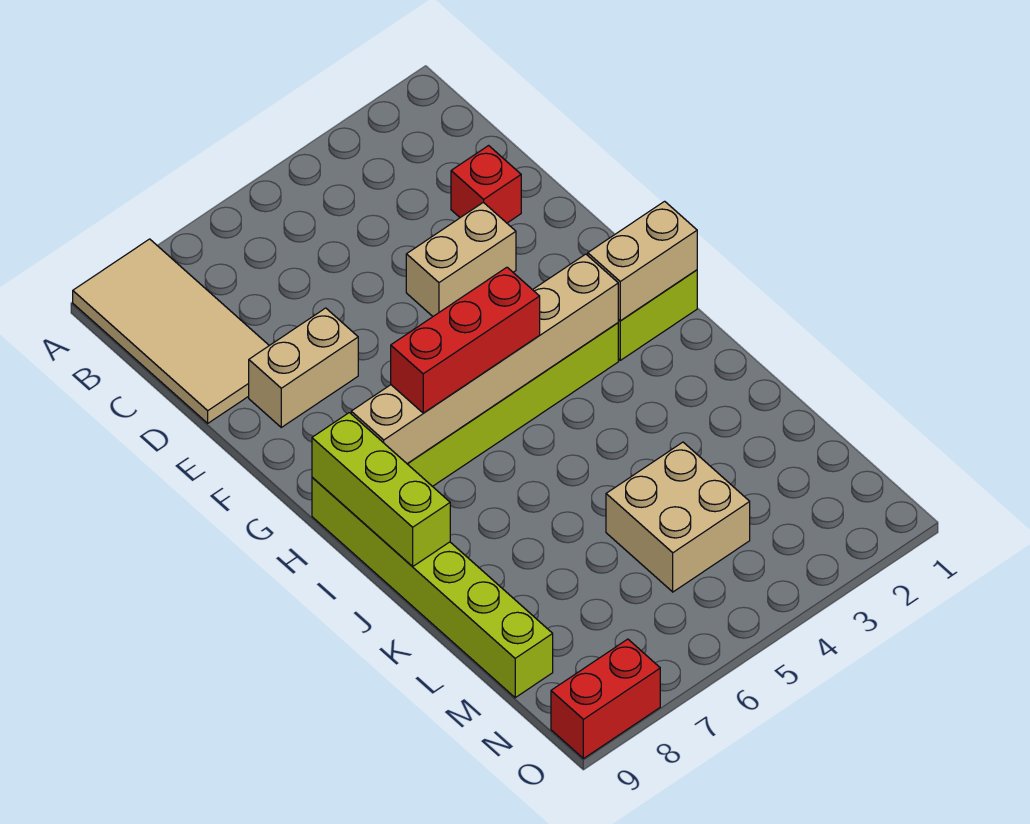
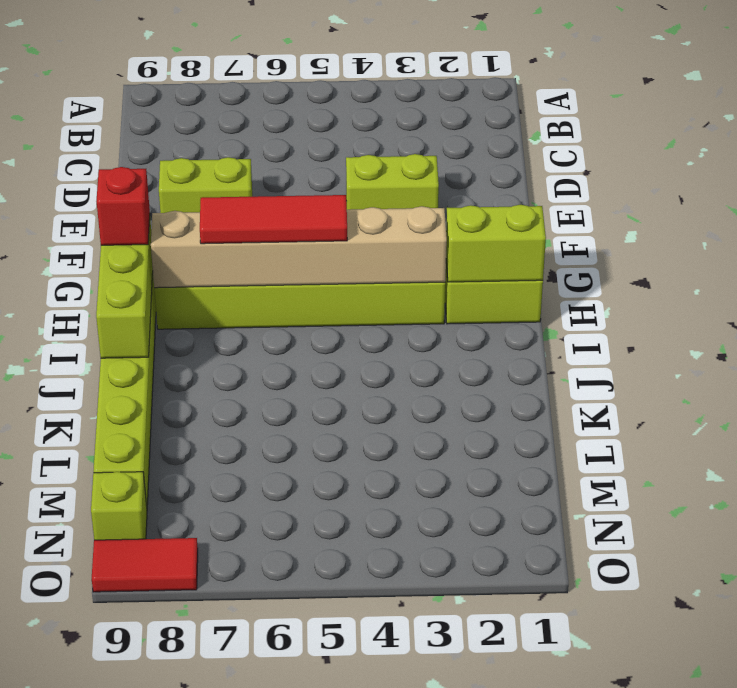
tan tile A8:D9 level 1 -> none
red brick D2 level 1 -> red brick H9 level 3
tan brick E3:E4 level 1 -> lime brick E3:E4 level 1
tan brick E7:E8 level 1 -> lime brick E7:E8 level 1
tan brick H1:H2 level 2 -> lime brick H1:H2 level 2
red brick H5:H7 level 3 -> red tile H5:H7 level 3
tan brick L4:M5 level 1 -> none
none -> lime brick N9 level 1
red brick O8:O9 level 1 -> red tile O8:O9 level 1

